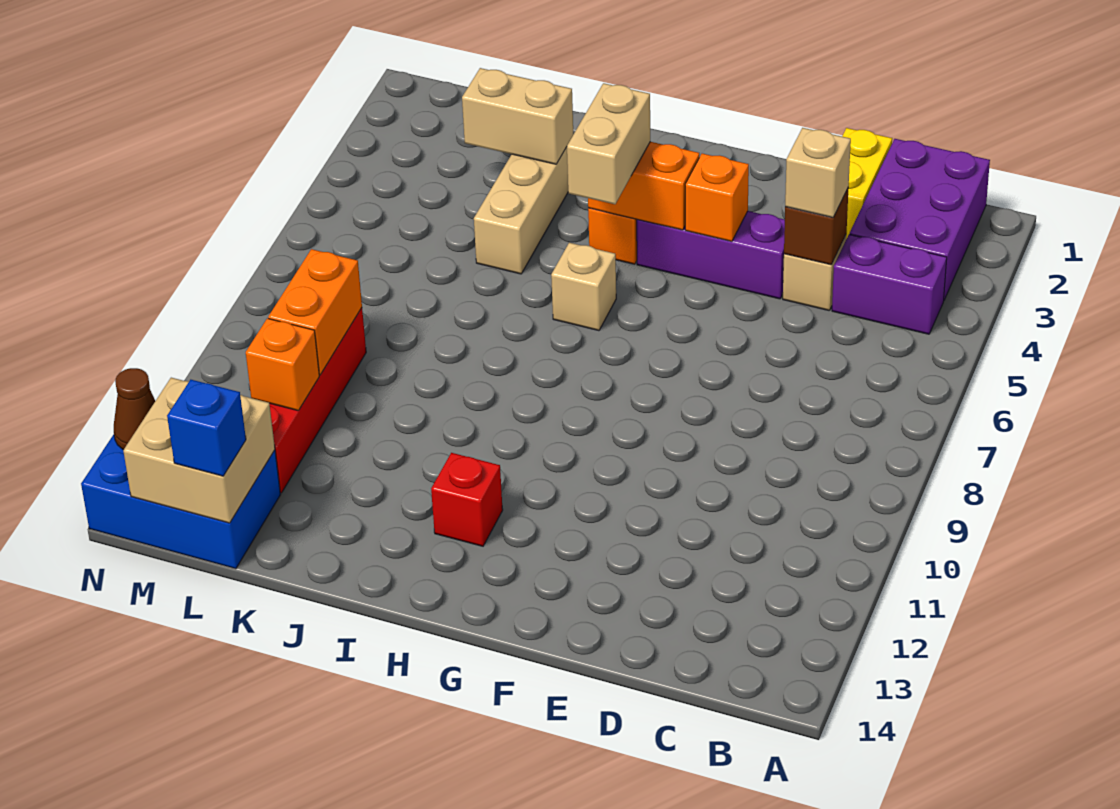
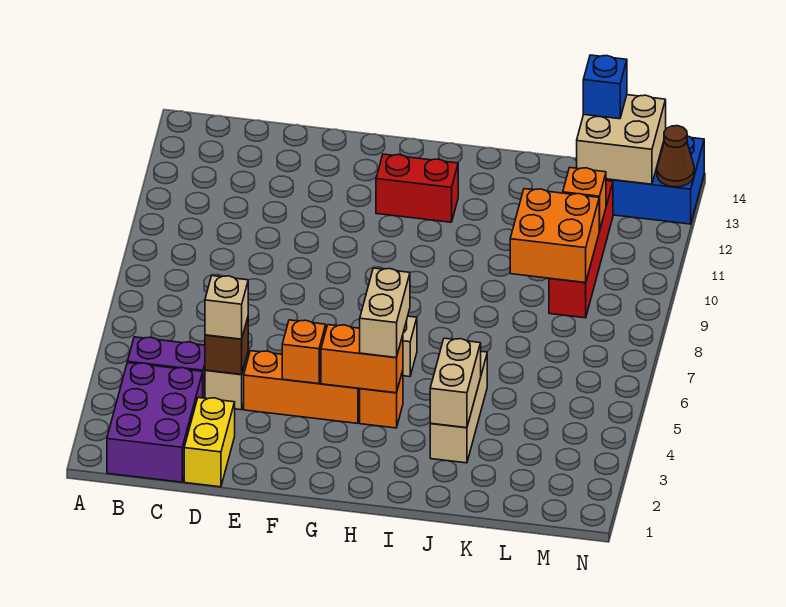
purple brick E4:G4 level 1 -> orange brick E4:G4 level 1
red brick H12 level 1 -> red brick G12:H12 level 1
tan brick J3:K3 level 2 -> tan brick J3:J4 level 2
orange brick L9:L10 level 2 -> orange brick K9:L10 level 2

